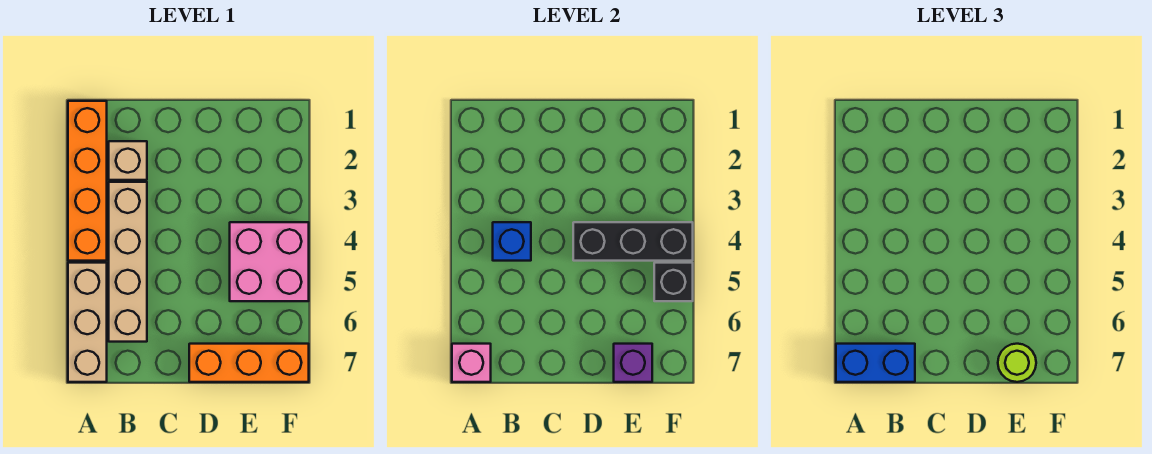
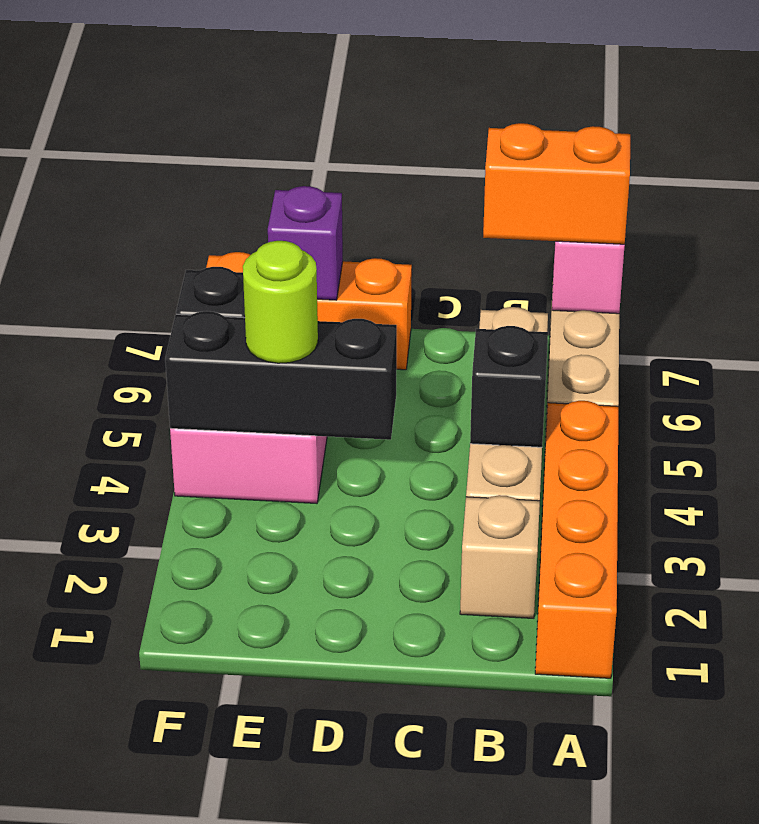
blue brick A7:B7 level 3 -> orange brick A7:B7 level 3
blue brick B4 level 2 -> black brick B4 level 2
lime round brick E7 level 3 -> lime round brick E4 level 3

